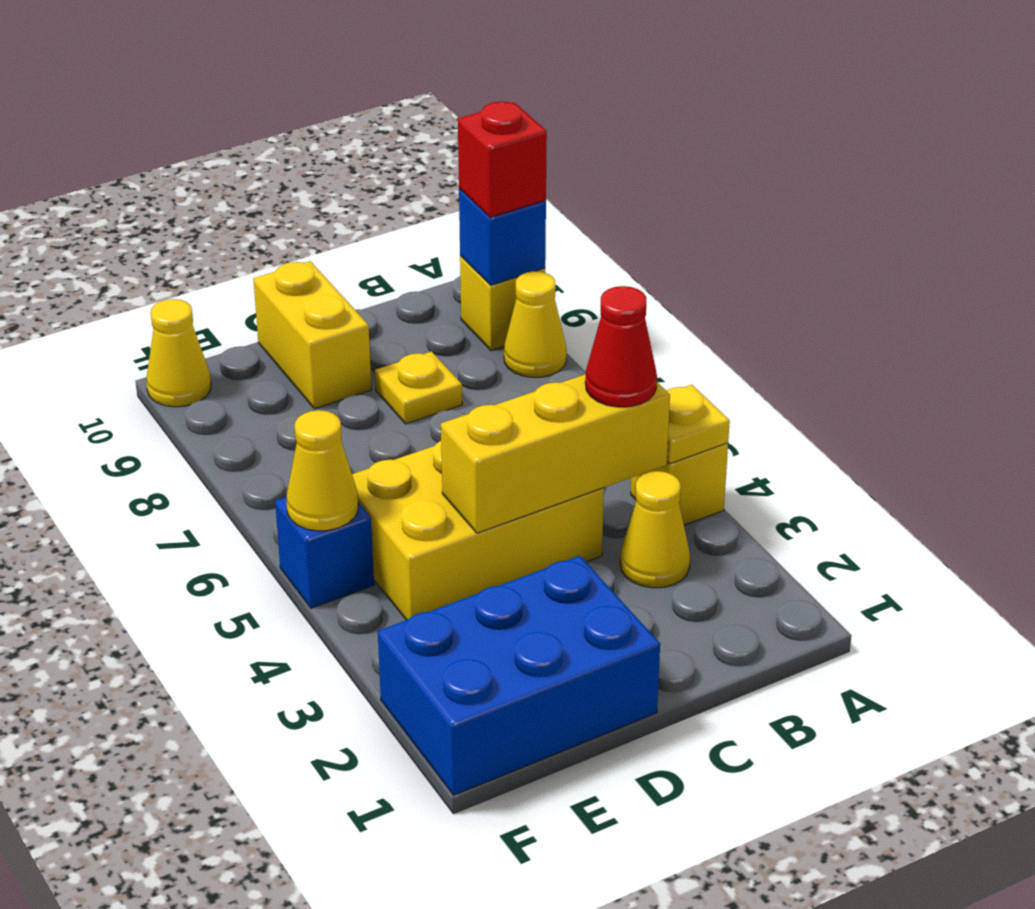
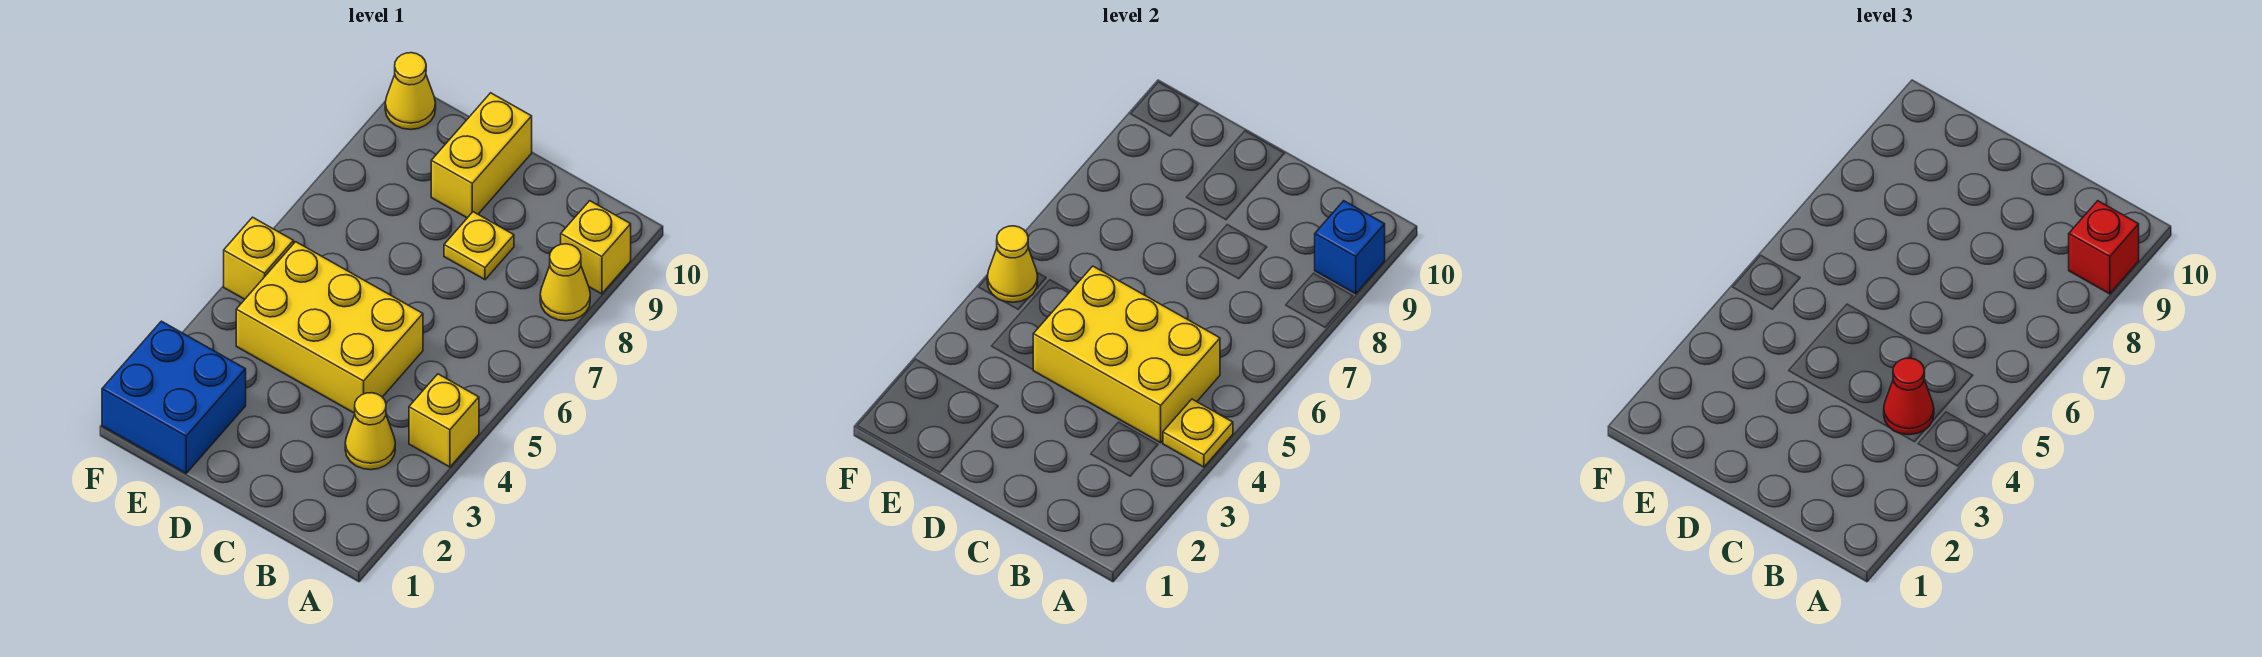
yellow brick B4:D4 level 2 -> yellow brick B4:D5 level 2
blue brick D1:F2 level 1 -> blue brick E1:F2 level 1
blue brick F5 level 1 -> yellow brick F5 level 1

